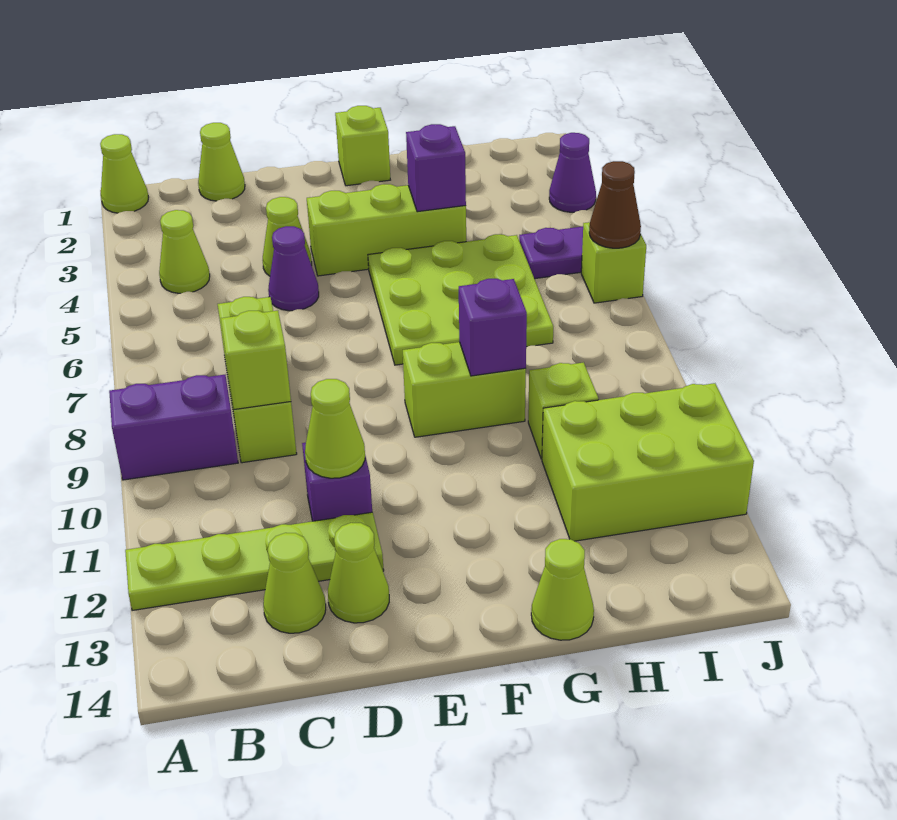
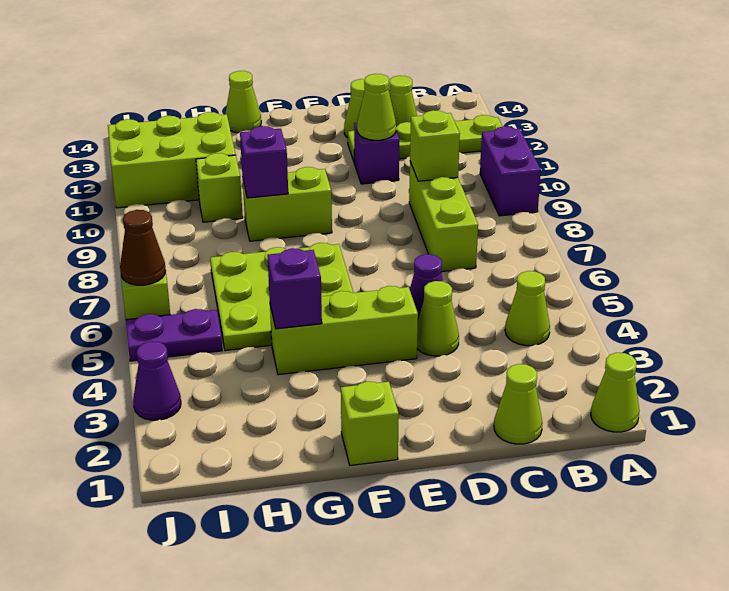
purple brick A9:B9 level 1 -> purple brick A9:A10 level 1

